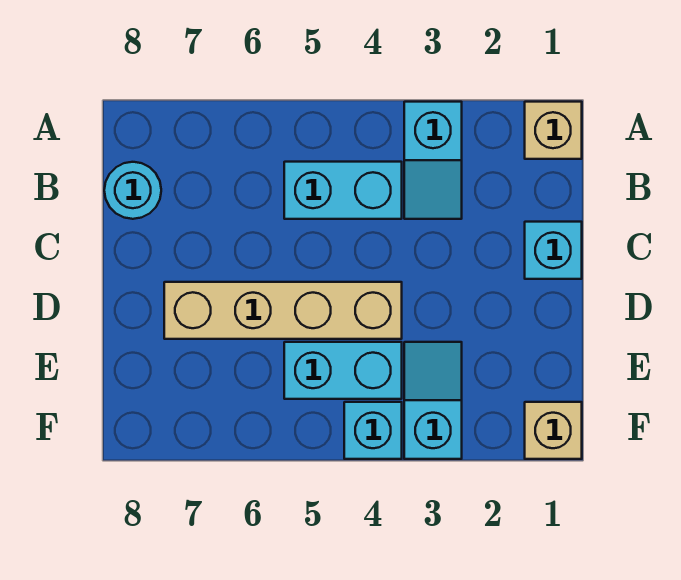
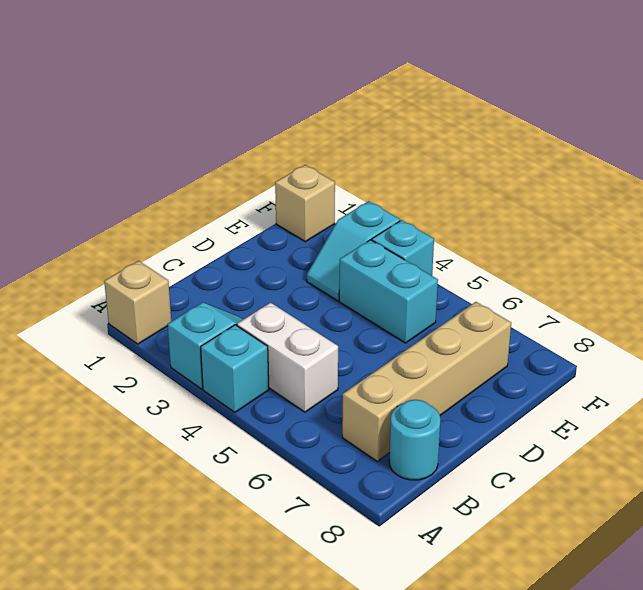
cyan brick B4:B5 level 1 -> white brick B4:B5 level 1
cyan brick C1 level 1 -> cyan brick A4 level 1
tan brick D4:D7 level 1 -> tan brick B7:E7 level 1

